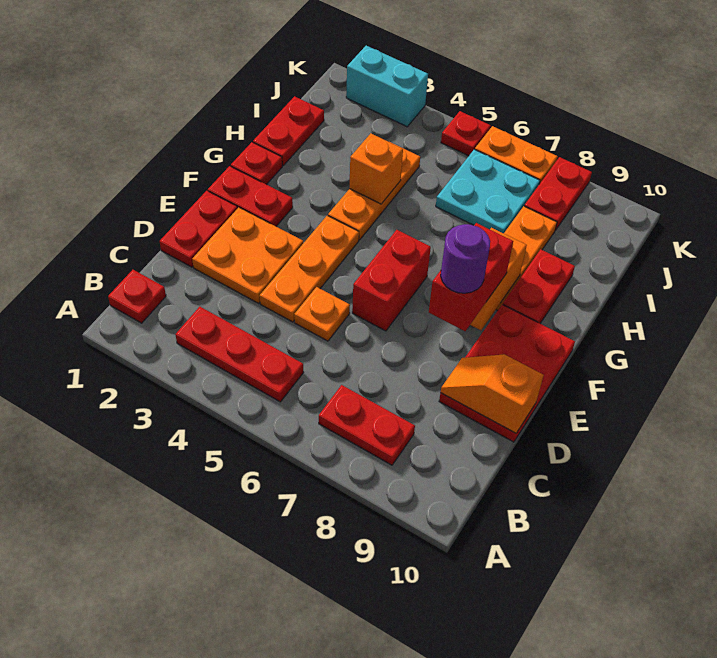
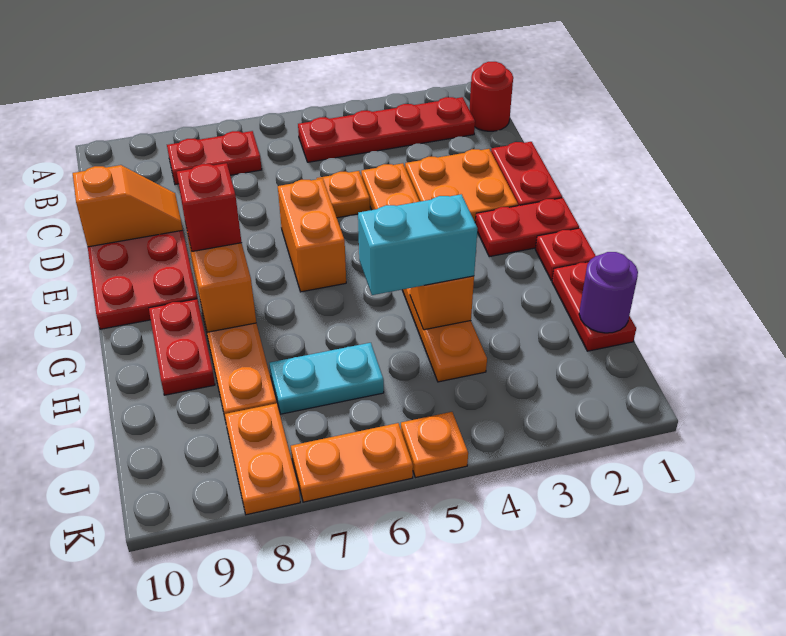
red plate B1 level 1 -> red round brick B1 level 1
red plate B3:B5 level 1 -> red plate B2:B5 level 1
red brick E6:F6 level 1 -> orange brick E6:F6 level 1
red brick E8:F8 level 3 -> red brick F8 level 3
purple round brick E8 level 4 -> purple round brick I1 level 2
cyan plate I6:J7 level 1 -> cyan plate I6:I7 level 1
red plate J8:K8 level 1 -> orange plate J8:K8 level 1
cyan brick K2:K3 level 1 -> cyan brick H4:H5 level 3
red plate K5 level 1 -> orange plate K5 level 1

